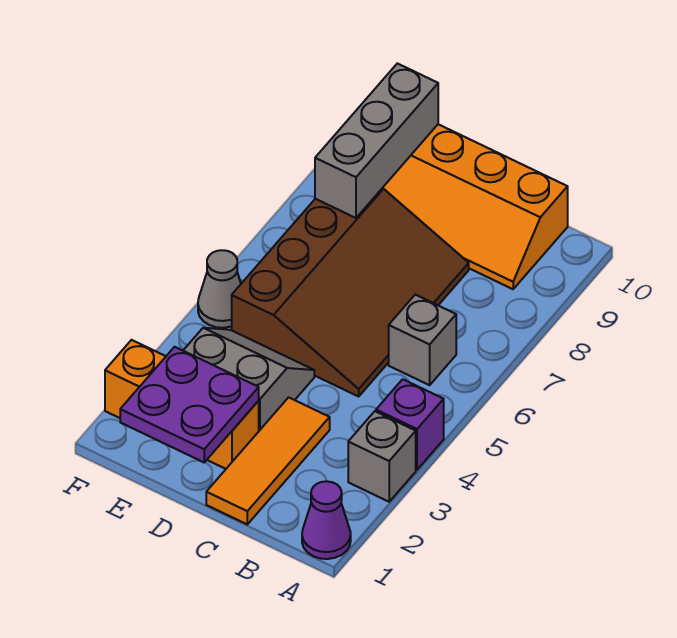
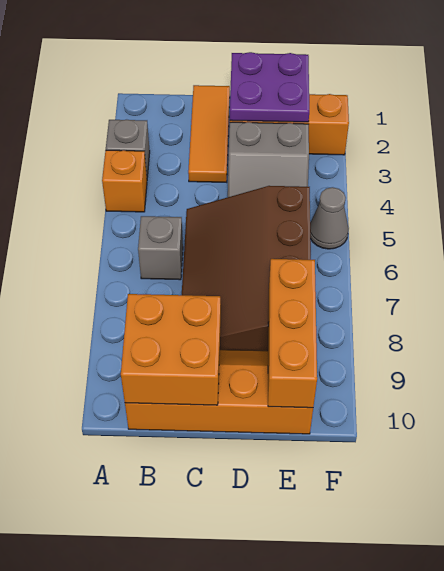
purple cone A1 level 1 -> none
purple brick A4 level 1 -> orange brick A4 level 1
none -> orange brick B9:C10 level 2
grey brick E8:E10 level 2 -> orange brick E8:E10 level 2

